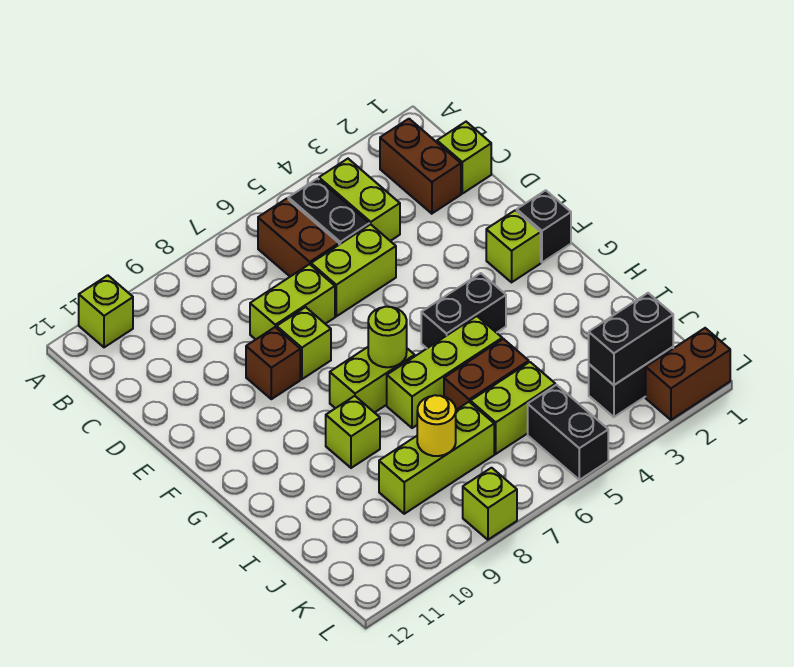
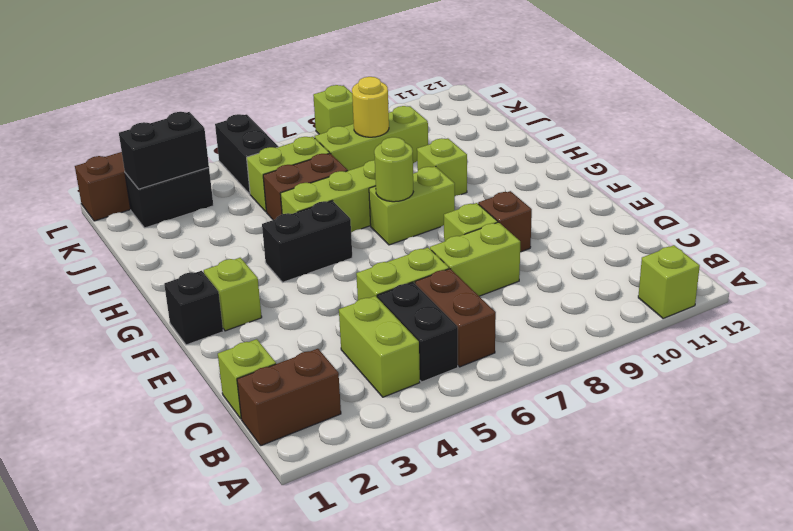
brown brick B2:C2 level 1 -> brown brick B1:B2 level 1

